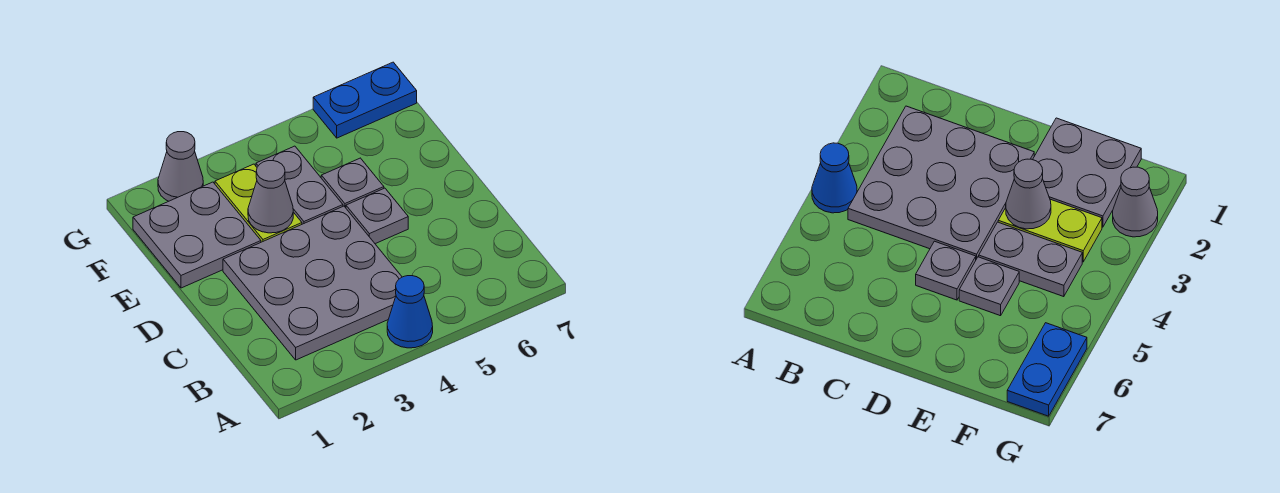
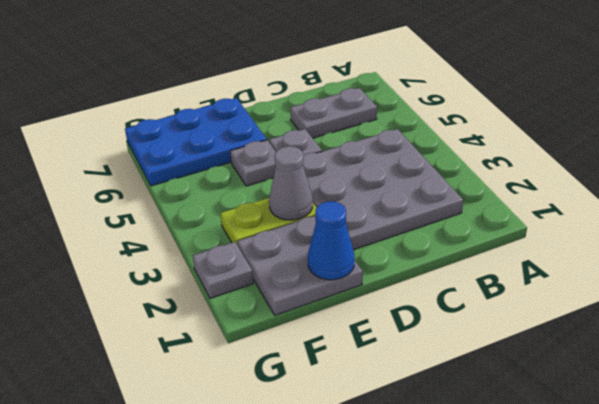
blue cone A4 level 1 -> blue cone E1 level 2
grey plate E4:F4 level 1 -> grey plate B6:C6 level 1
grey cone G2 level 1 -> grey plate G2 level 1
blue plate G6:G7 level 1 -> blue plate E6:G7 level 1

